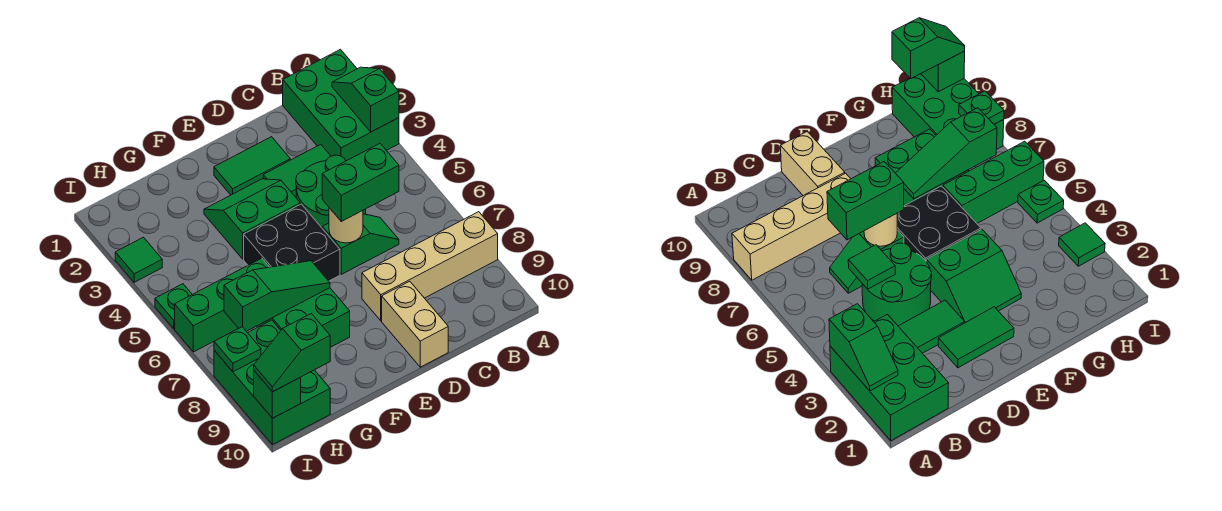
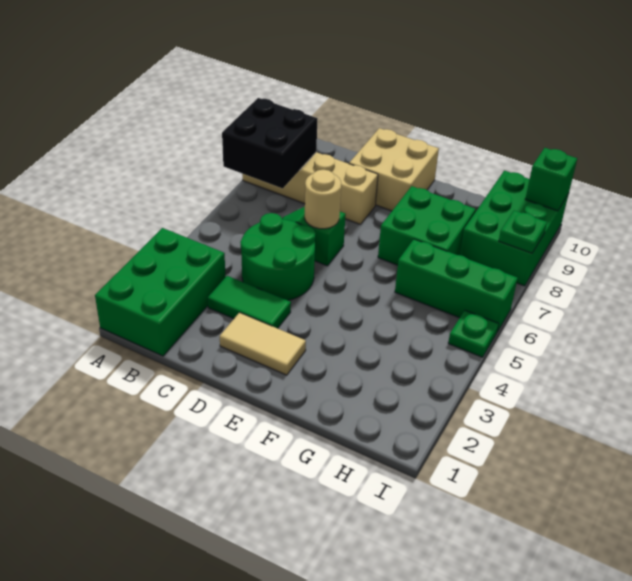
green slope A2:A3 level 2 top 3 -> none
green tile C5 level 2 -> none
green brick C6:D6 level 3 -> none
green tile D2:E2 level 1 -> tan tile D2:E2 level 1
tan brick D9:D10 level 1 -> tan brick D9:E10 level 1
green slope E3:F4 level 1 top 4 -> none
black brick E5:F6 level 1 -> black brick A7:B8 level 2
green slope F7:H7 level 2 top H -> none
green slope H10:I10 level 3 top H -> none
green tile I3 level 1 -> none

